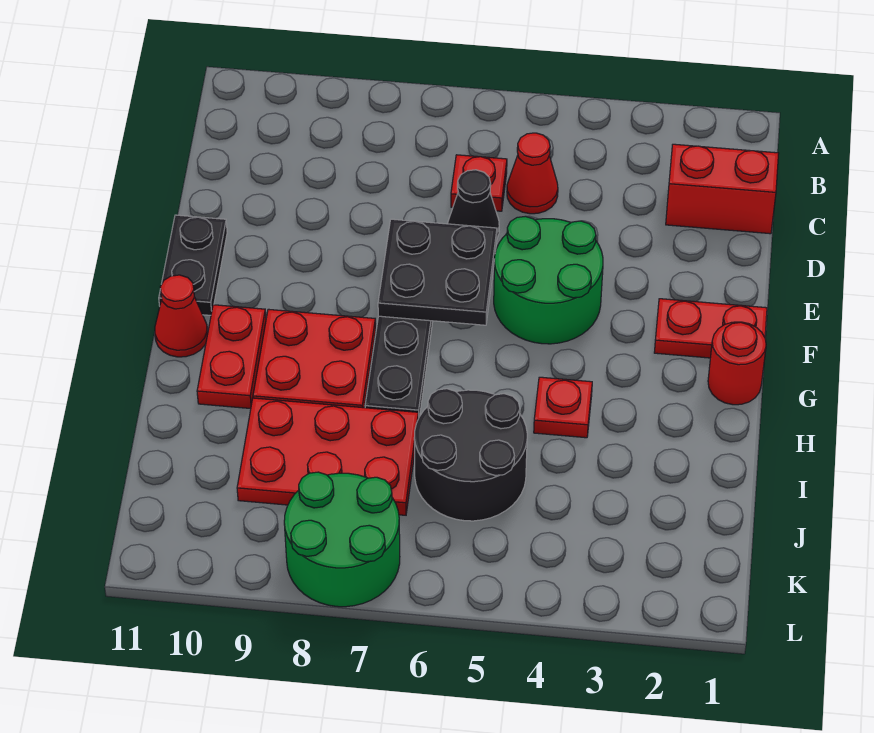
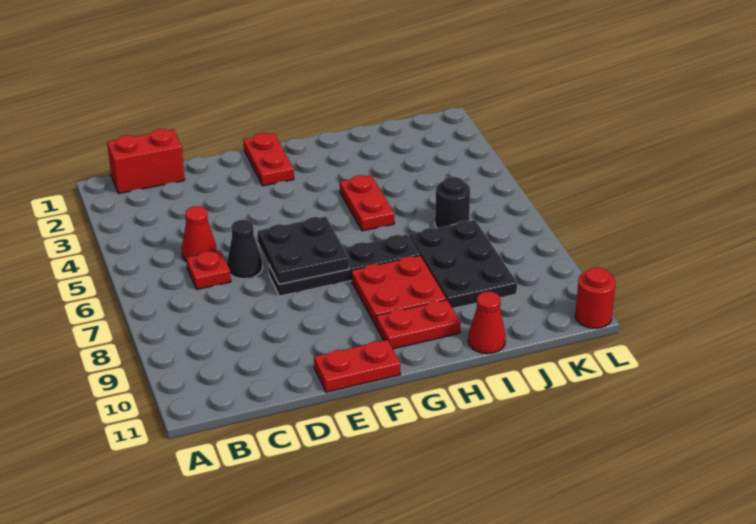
red brick C1:C2 level 1 -> red brick B1:C1 level 1
green round brick E4:F5 level 1 -> none
black plate E11:F11 level 1 -> red plate E11:F11 level 1
red round brick G1 level 1 -> red round brick L11 level 1
red cone G11 level 1 -> red cone I11 level 1
red plate H4 level 1 -> red plate H4:H5 level 1
black round brick I5:J6 level 1 -> black round brick J6 level 1
red plate I7:J9 level 1 -> black plate I7:J9 level 1
green round brick K7:L8 level 1 -> none

